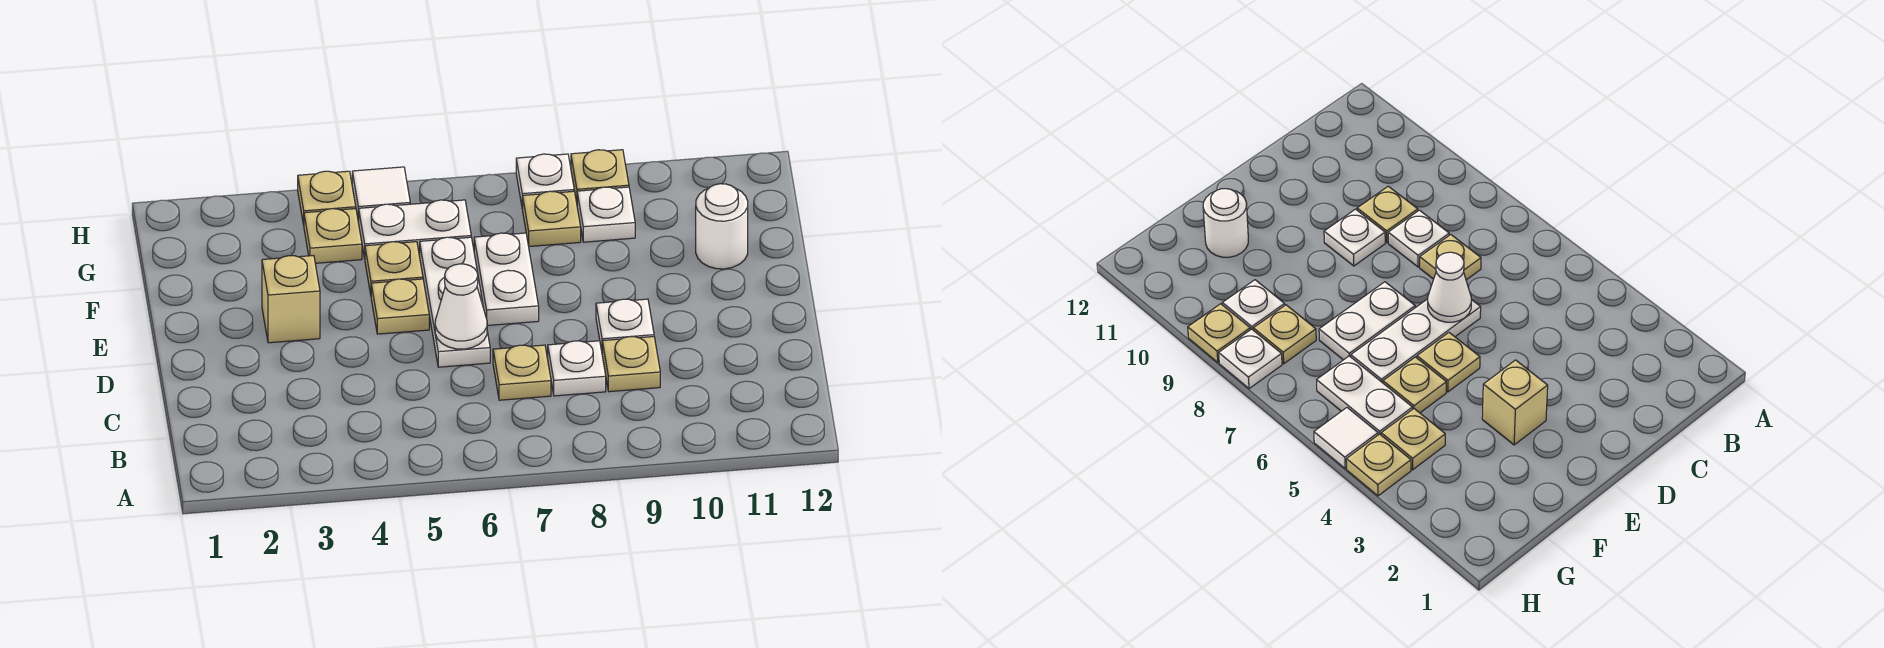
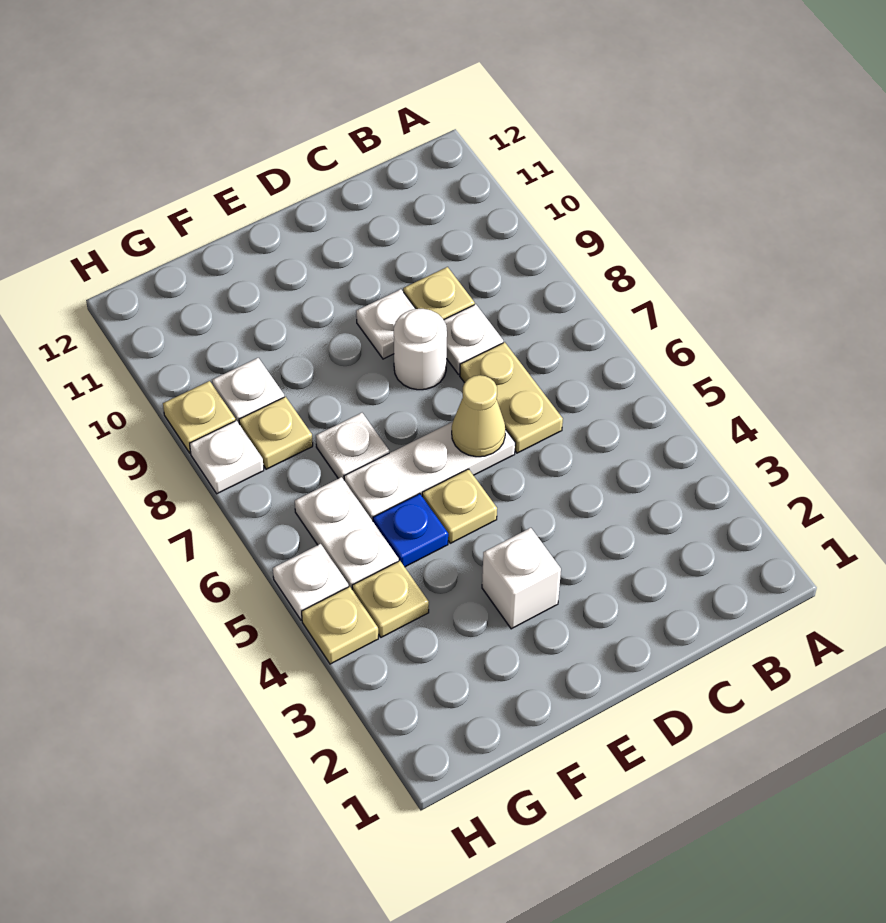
tan plate C7 level 1 -> tan plate C6:C7 level 1
white cone D6 level 2 -> tan cone D6 level 2
tan brick E3 level 1 -> white brick E3 level 1
white plate E7:F7 level 1 -> white plate F7 level 1
tan plate F5 level 1 -> blue plate F5 level 1
white round brick F11 level 1 -> white round brick D8 level 1
white tile H5 level 1 -> white plate H5 level 1

